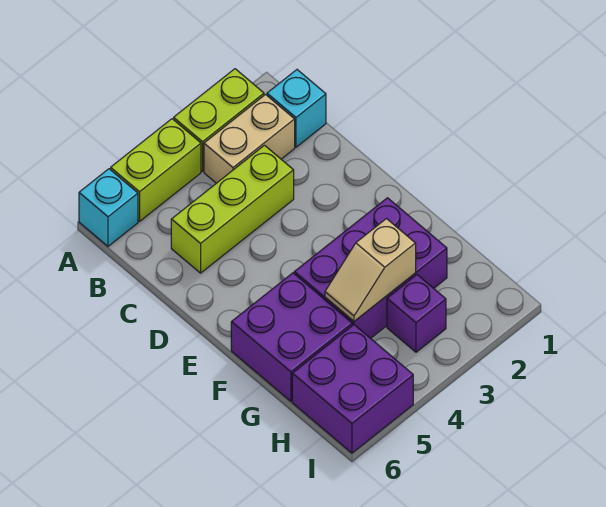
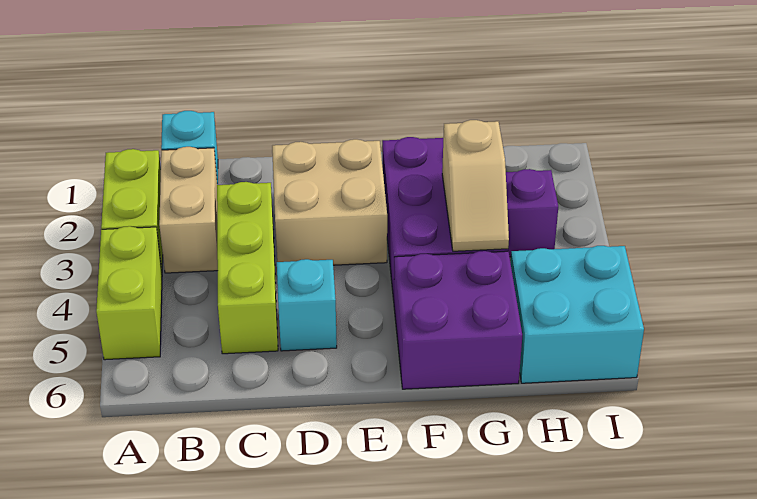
cyan brick A6 level 1 -> cyan brick D5 level 1
none -> tan brick D2:E3 level 1
purple brick H5:I6 level 1 -> cyan brick H5:I6 level 1

